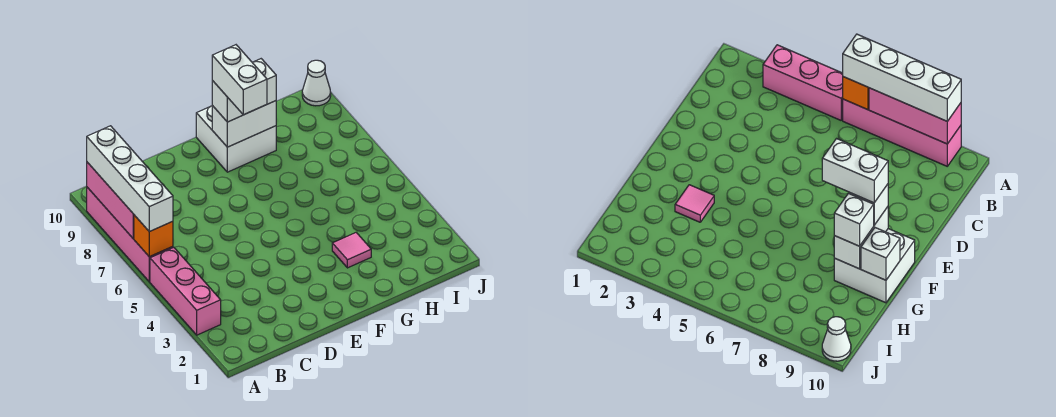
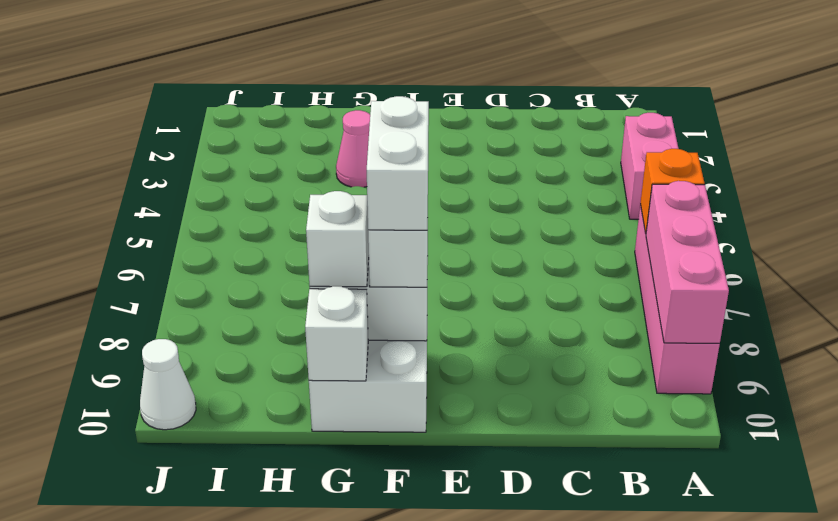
pink brick A3:A5 level 1 -> pink brick A3:A4 level 1
white brick A6:A9 level 3 -> none
pink tile G3 level 1 -> pink cone G3 level 1

